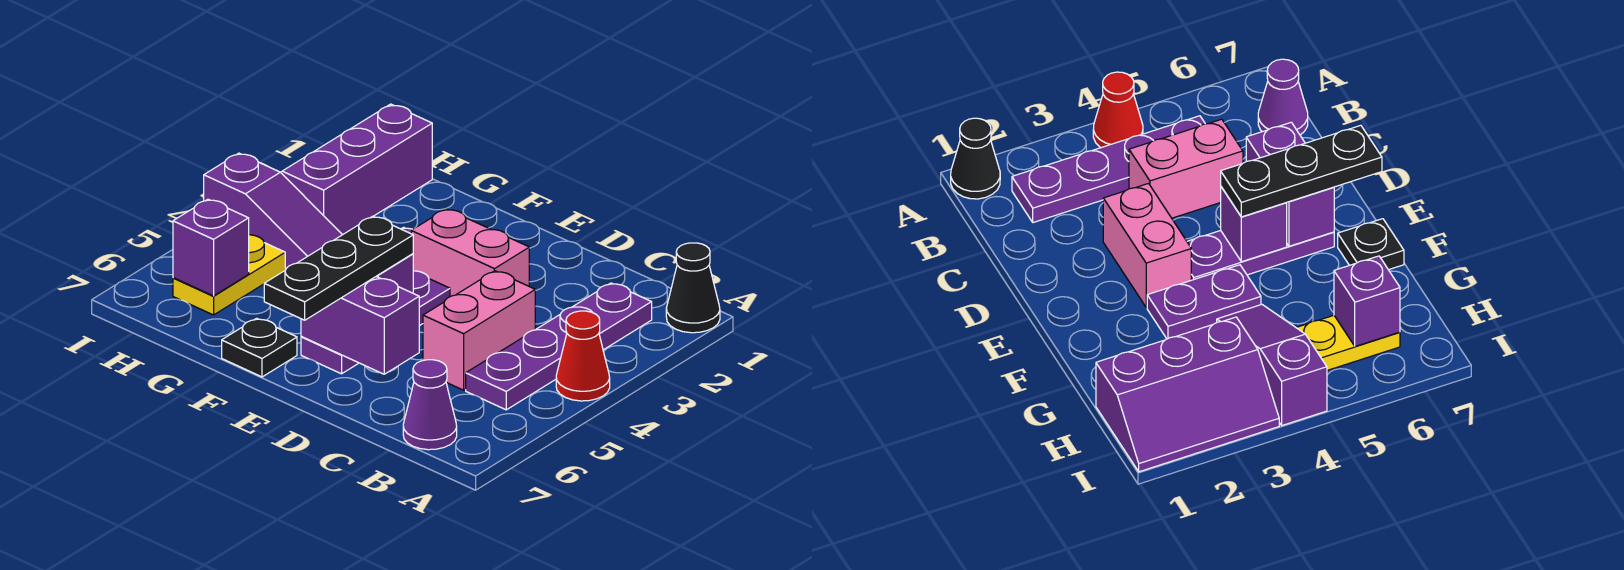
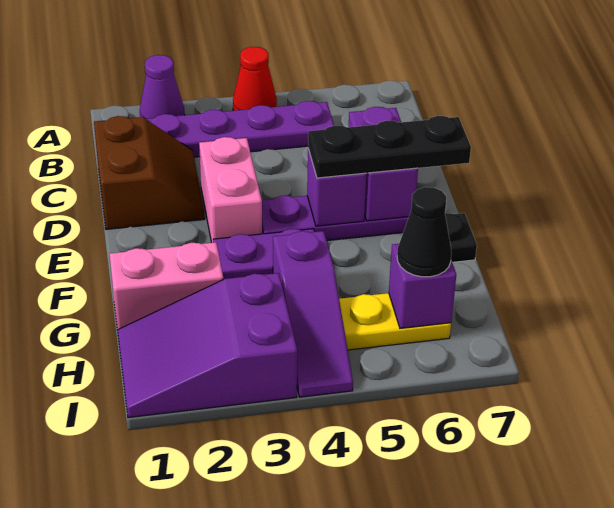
black cone A1 level 1 -> black cone H6 level 3
purple cone B7 level 1 -> purple cone A2 level 1
none -> brown slope C1:D2 level 1 top 1
pink brick C4:C5 level 1 -> pink brick G1:G2 level 1
purple slope G4:I4 level 1 top I -> purple slope G4:I4 level 1 top G
purple slope H1:I3 level 1 top H -> purple slope H1:I3 level 1 top 3

